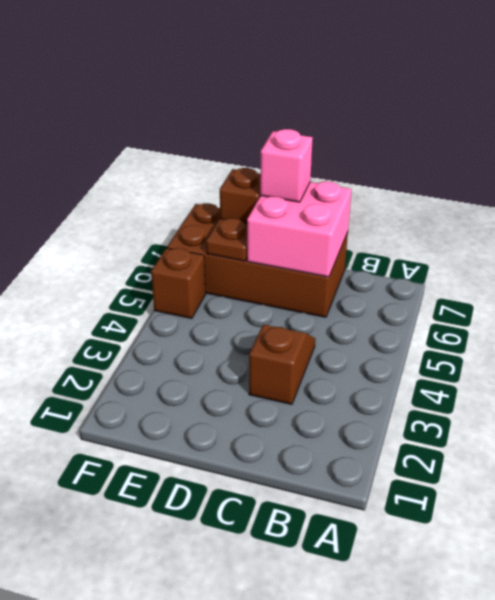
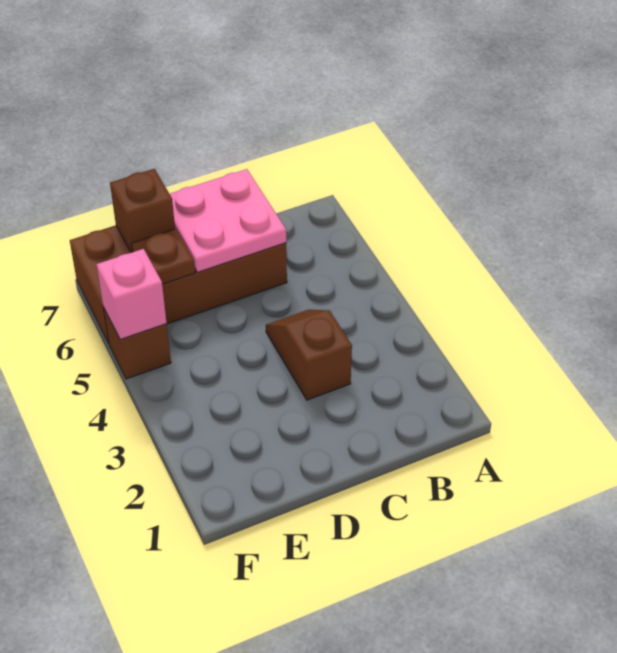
pink brick C6:D7 level 2 -> pink plate C6:D7 level 2
pink brick D7 level 3 -> pink brick F5 level 2

